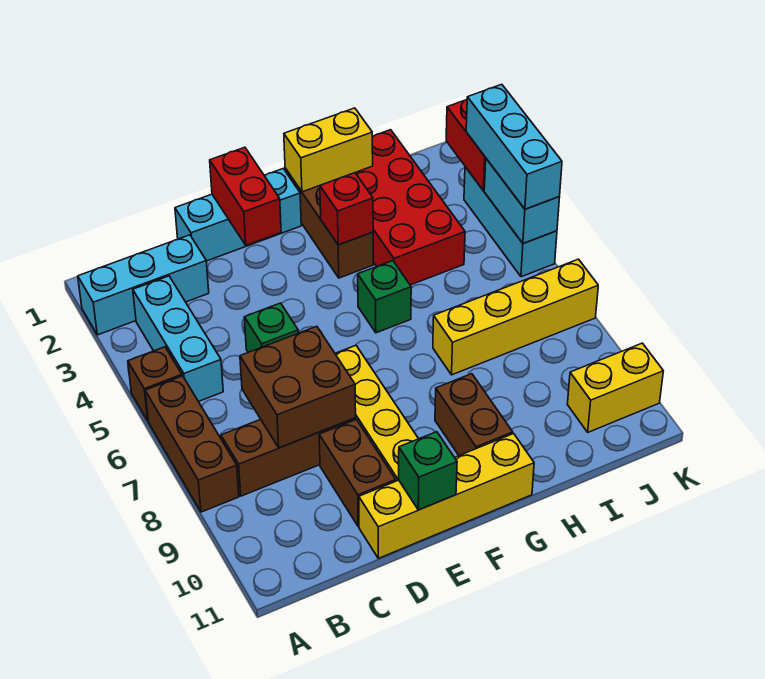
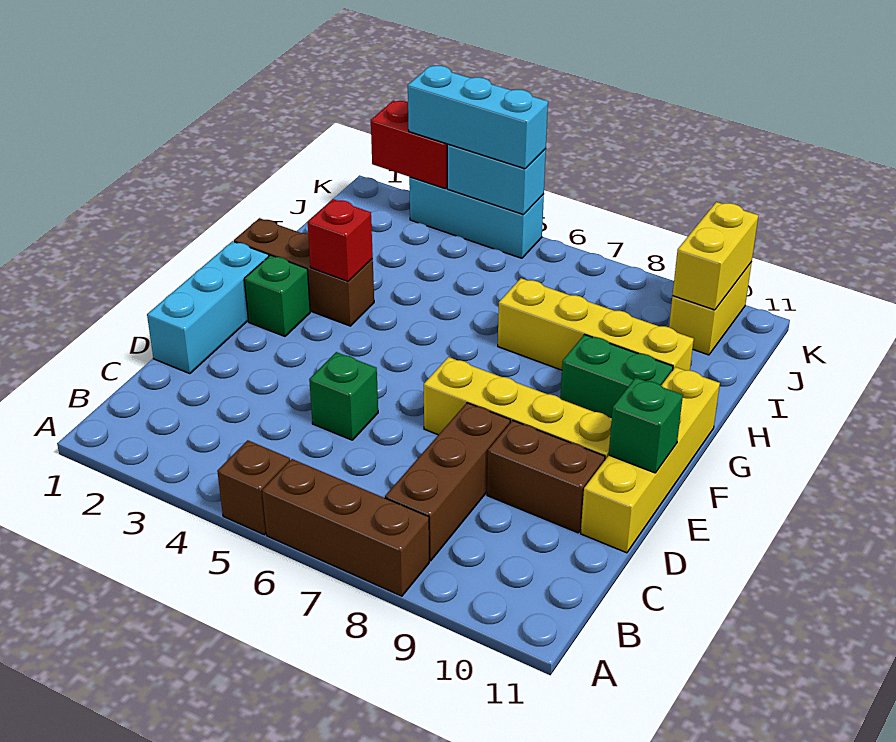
cyan brick A2:C2 level 1 -> none
cyan brick B3:B5 level 1 -> none
brown brick C7:D8 level 2 -> none
red brick E1:E2 level 2 -> none
yellow brick G1:H1 level 2 -> yellow brick J10:K10 level 2
green brick G5 level 1 -> green brick F2 level 1
brown brick G9:G10 level 1 -> green brick G9:G10 level 1
red brick H1:I4 level 1 -> none
yellow brick H7:K7 level 1 -> yellow brick H7:H10 level 1

